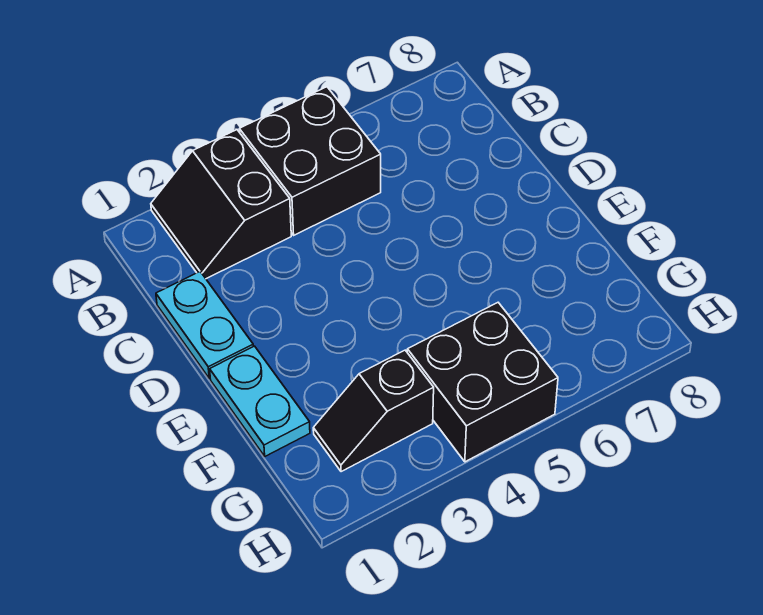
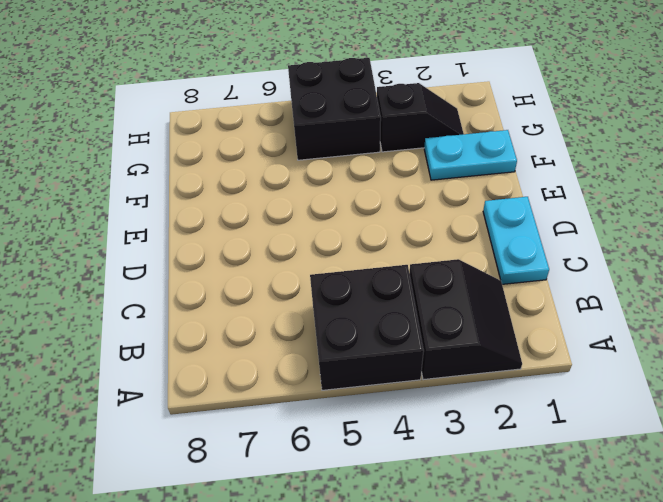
cyan plate E1:F1 level 1 -> cyan plate F1:F2 level 1

